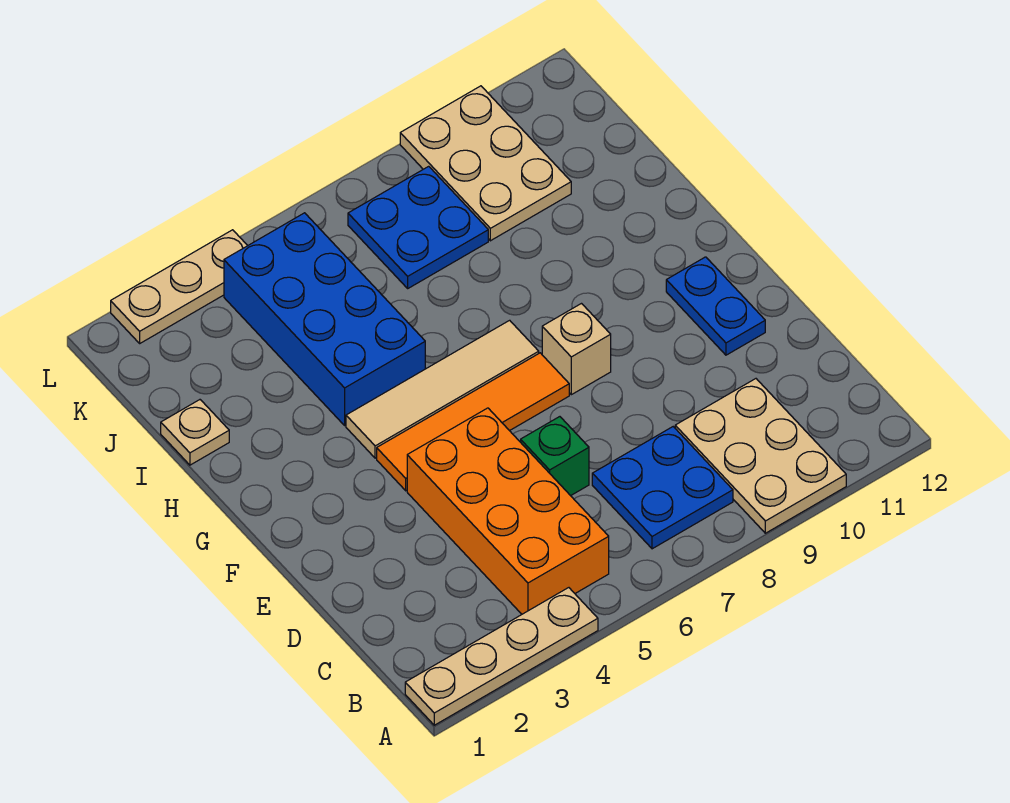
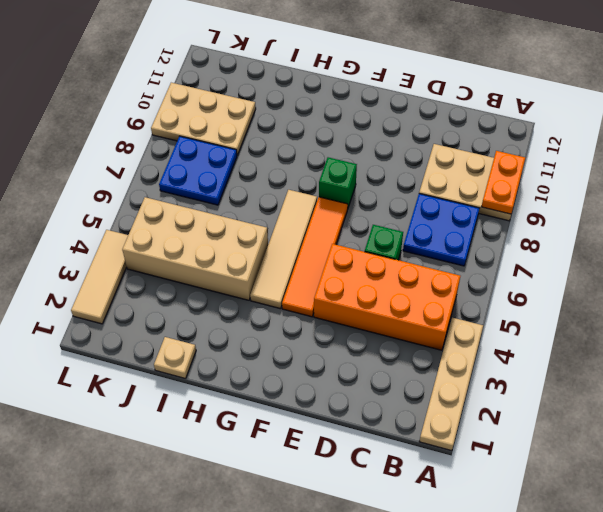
none -> orange plate A9:A10 level 2
blue plate E11:F11 level 1 -> none
tan brick F8 level 1 -> green brick F8 level 1
blue brick H4:K5 level 1 -> tan brick H4:K5 level 1
tan plate L2:L4 level 1 -> tan tile L2:L4 level 1

